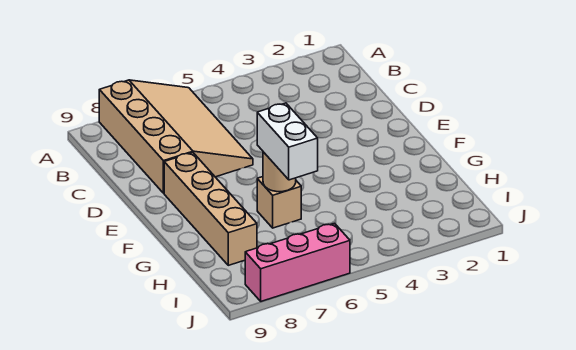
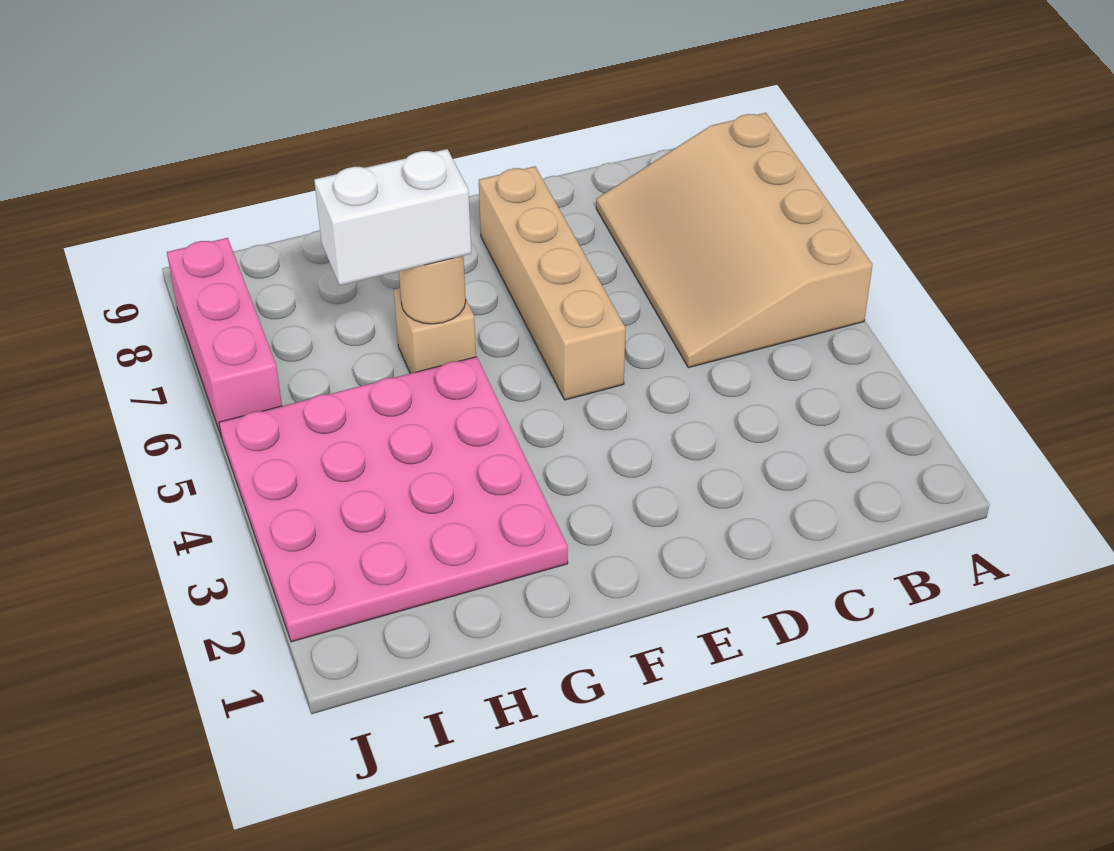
tan slope A6:D8 level 1 top 8 -> tan slope A5:C8 level 1 top A
tan brick E8:H8 level 1 -> tan brick E5:E8 level 1
none -> pink plate G2:J5 level 1

